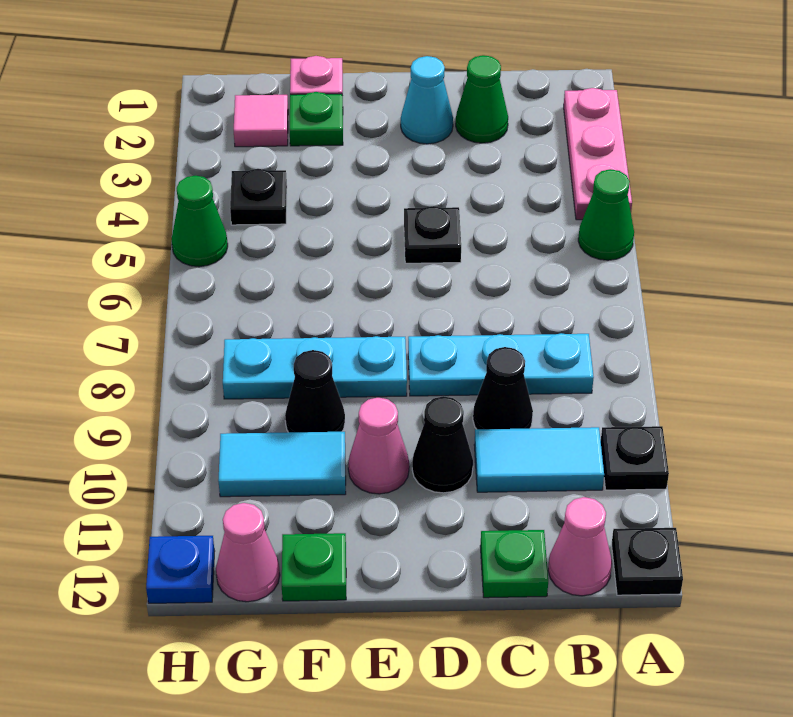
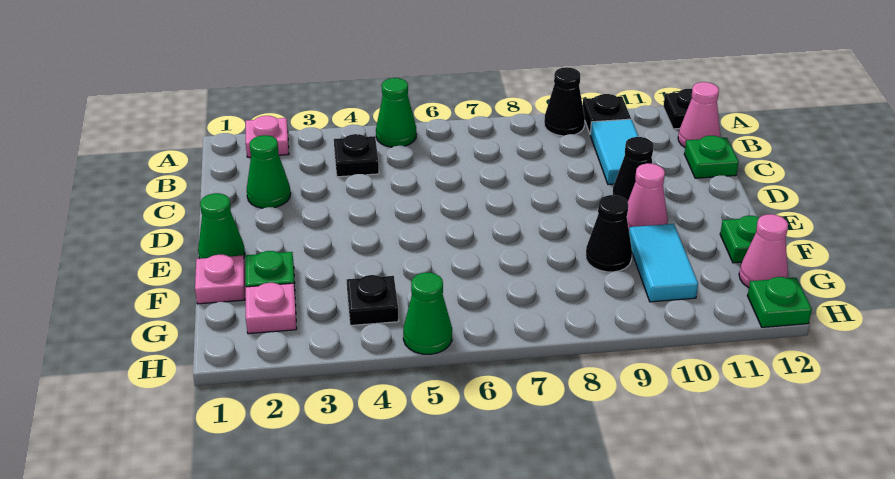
pink plate A2:A4 level 1 -> pink plate A2 level 1
cyan plate B8:D8 level 1 -> none
black cone C9 level 1 -> black cone A9 level 1
cyan cone D2 level 1 -> none
black plate D5 level 1 -> black plate B4 level 1
none -> green cone E1 level 1
cyan plate E8:G8 level 1 -> none
pink tile G2 level 1 -> pink plate G2 level 1
blue plate H12 level 1 -> green plate H12 level 1

